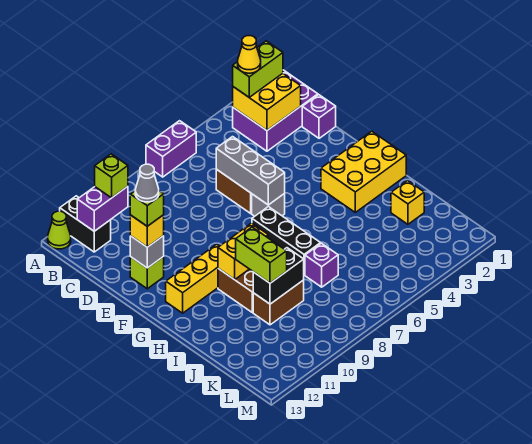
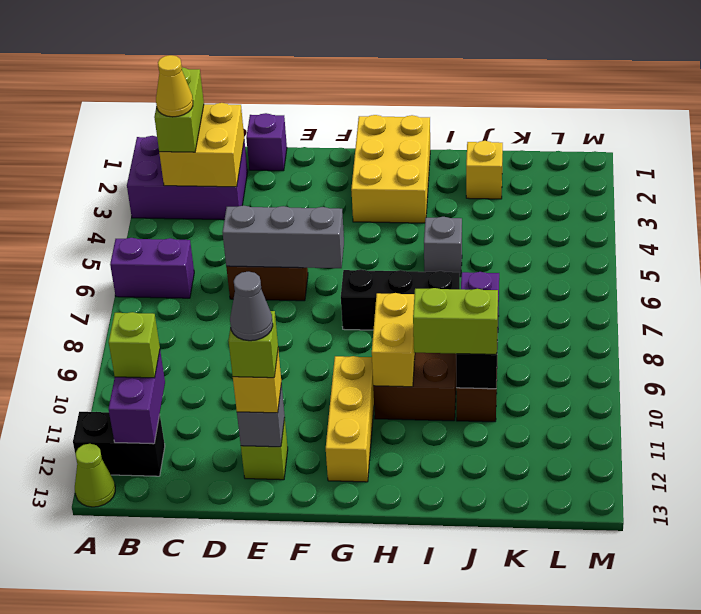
purple brick A6:A7 level 1 -> purple brick A6:B6 level 1
purple brick B1:C3 level 1 -> purple brick A2:C3 level 1
grey brick F6 level 1 -> grey brick I5 level 1

